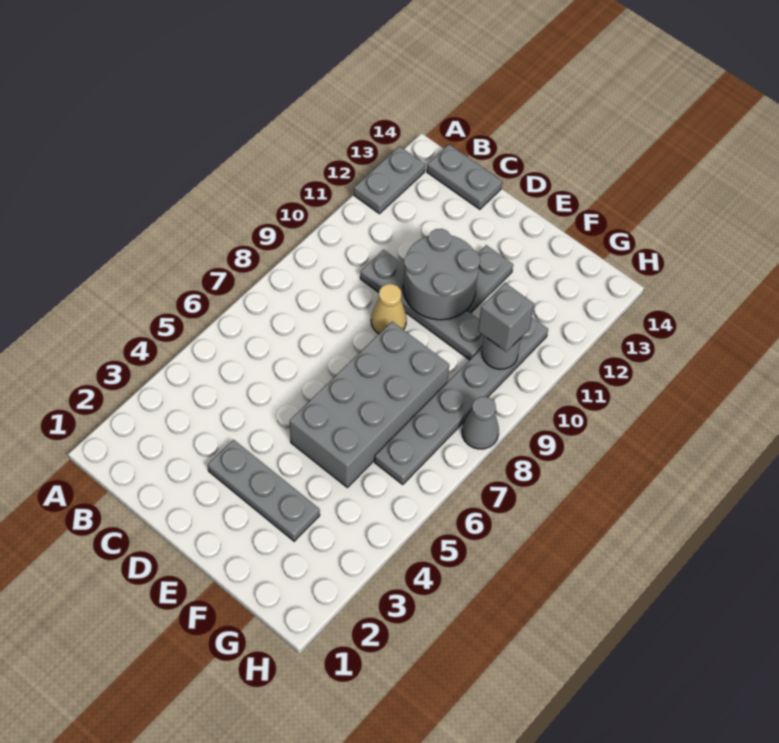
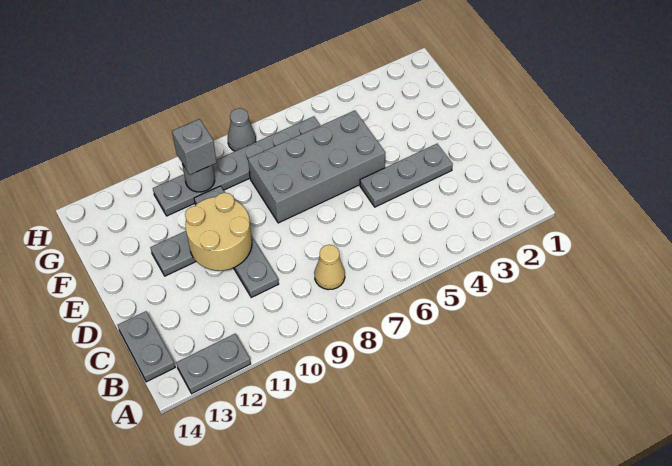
grey plate D3:F3 level 1 -> grey plate D3:D5 level 1
tan cone D9 level 1 -> tan cone B8 level 1
grey round brick D10:E11 level 2 -> tan round brick D10:E11 level 2

